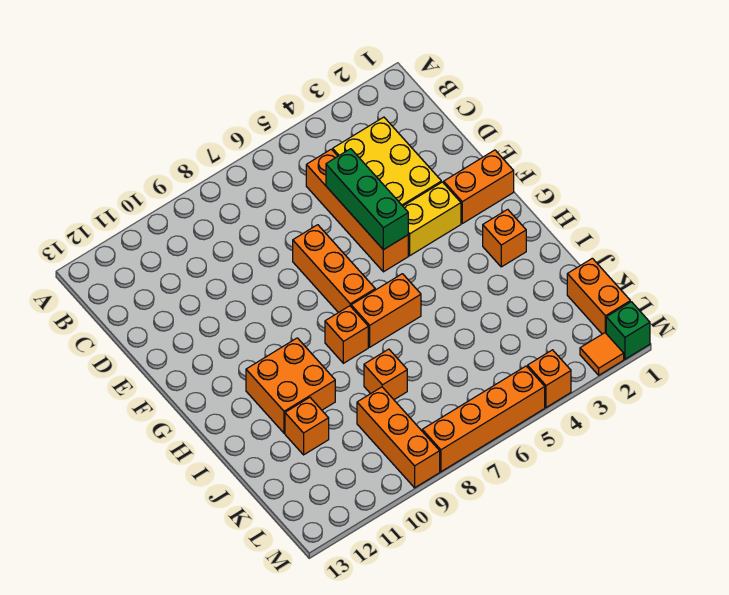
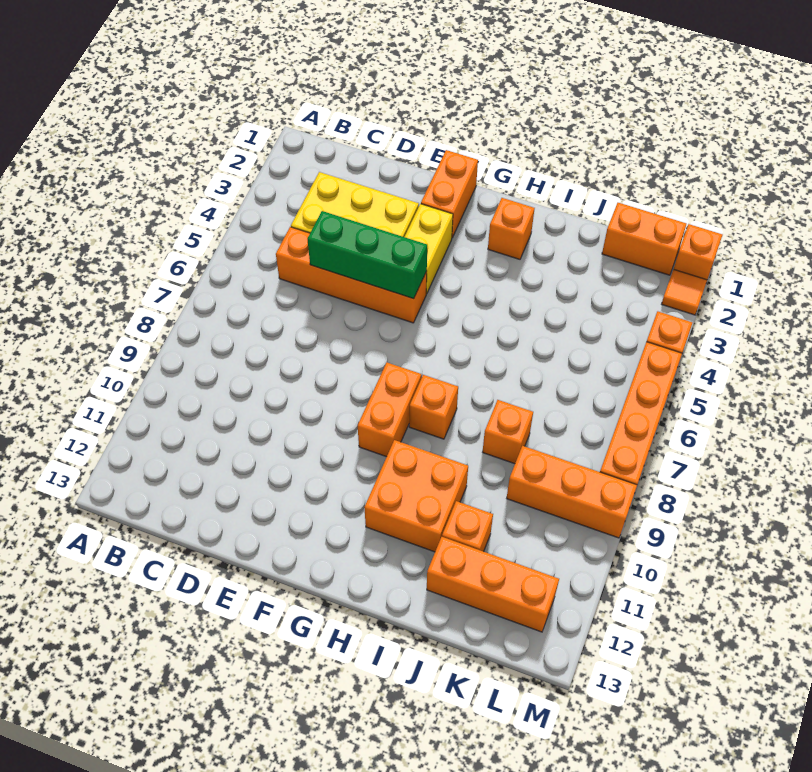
orange brick E7:G7 level 1 -> orange brick J12:L12 level 1
orange brick H6:H7 level 1 -> orange brick G8:G9 level 1
green brick M1 level 1 -> orange brick M1 level 1

